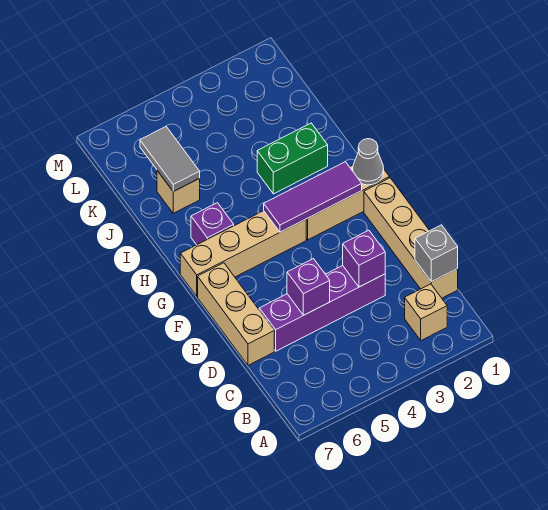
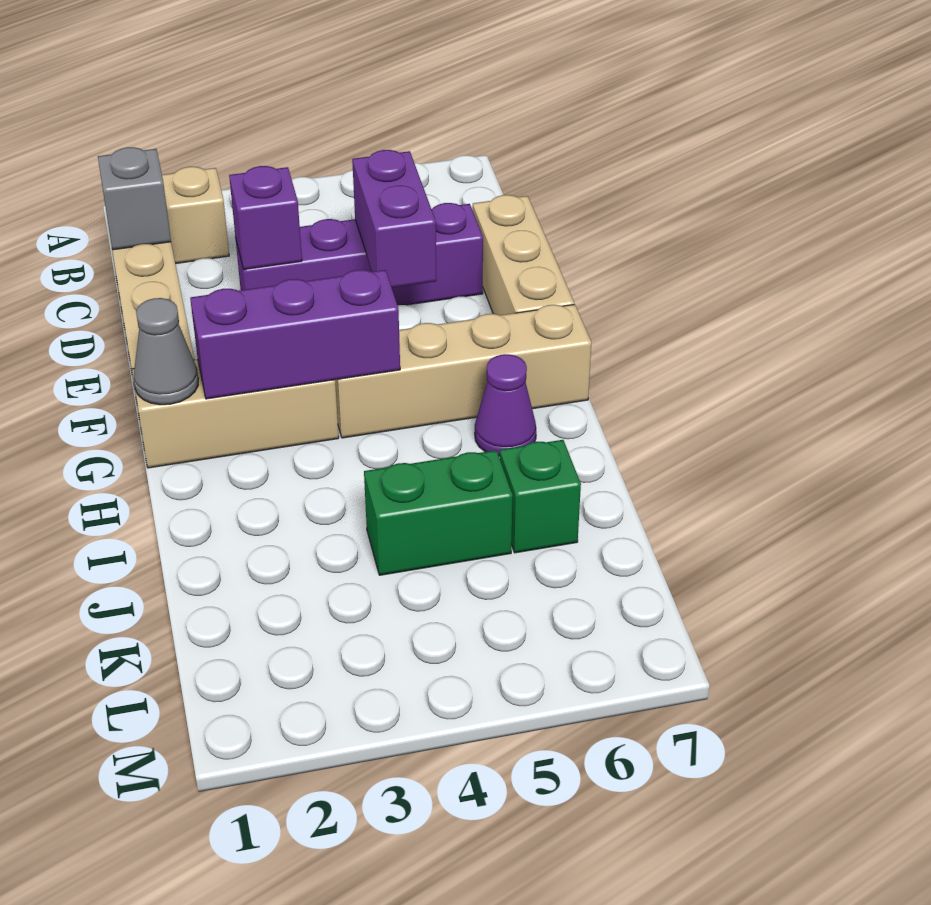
purple brick D5 level 2 -> purple brick D5:E5 level 2
purple tile G2:G4 level 2 -> purple brick G2:G4 level 2
purple brick H6 level 1 -> purple cone H6 level 1
green brick I2:I3 level 1 -> green brick J4:J5 level 1
tan brick J6 level 1 -> green brick J6 level 1
grey tile J6:K6 level 2 -> none

